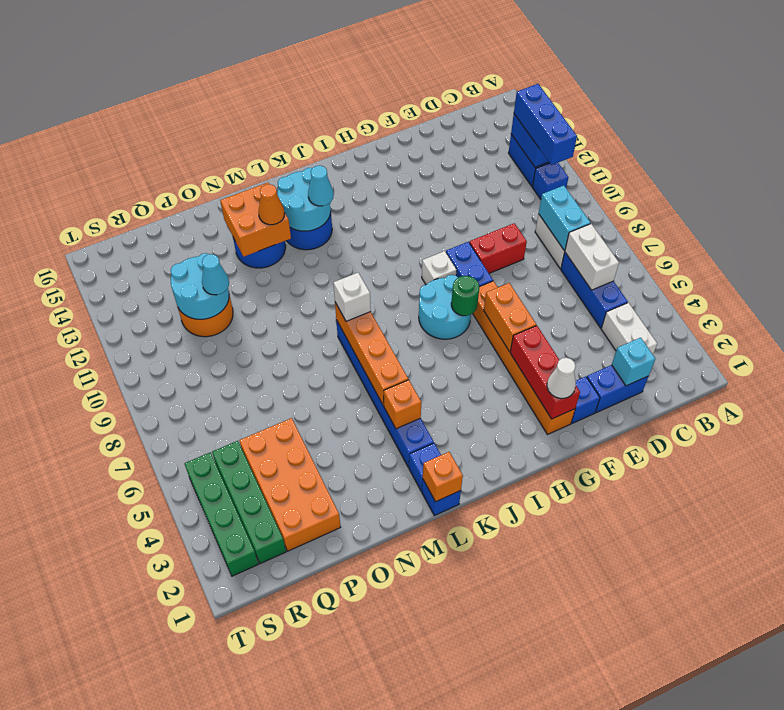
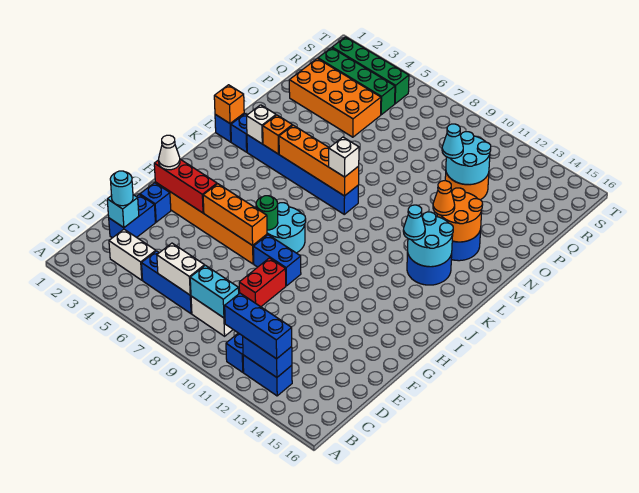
none -> cyan round brick D2 level 3
orange brick G5:G6 level 2 -> orange brick G5:G7 level 2
white brick H9 level 1 -> white brick L3 level 2
orange brick M13:N14 level 2 -> orange round brick M13:N14 level 2

